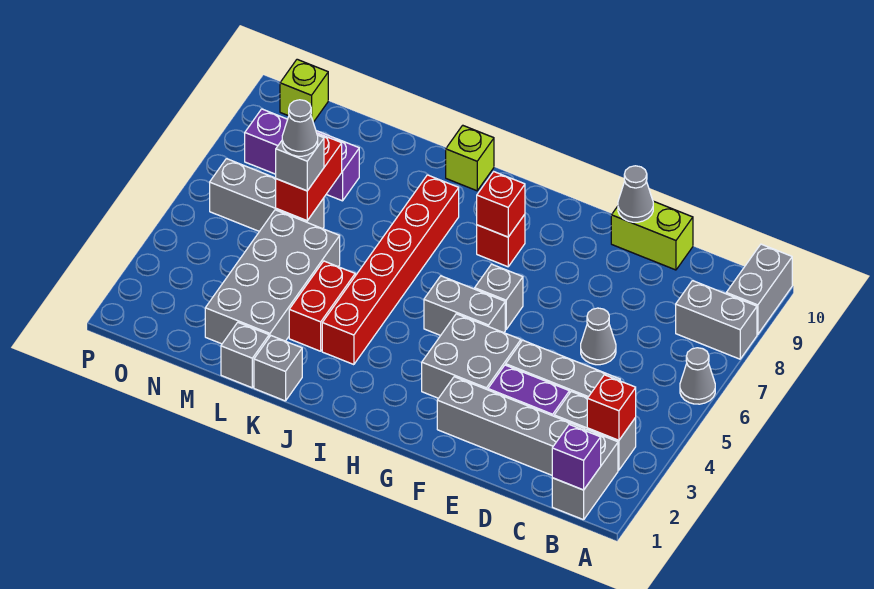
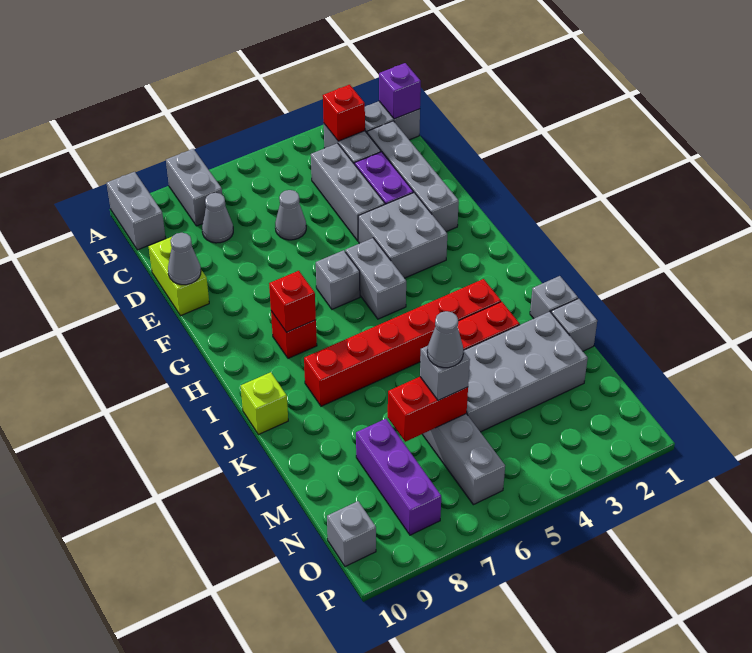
grey cone A6 level 1 -> grey cone C8 level 1
grey brick A9:A10 level 1 -> grey brick A10:B10 level 1
lime brick O10 level 1 -> grey brick O10 level 1

